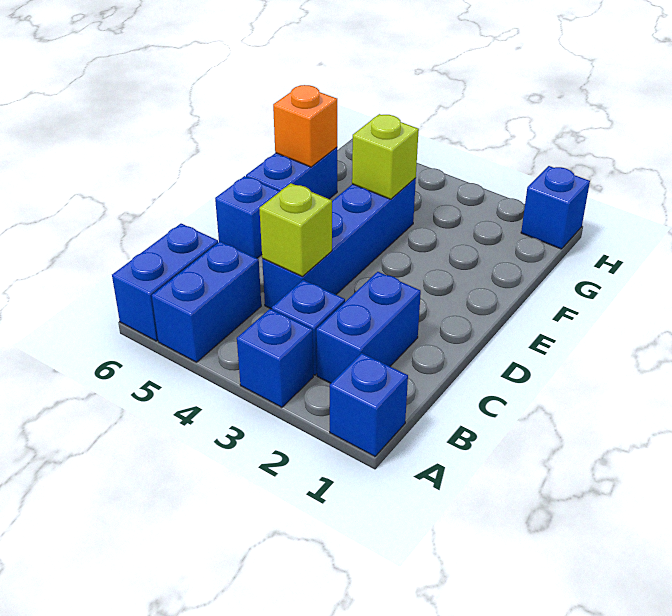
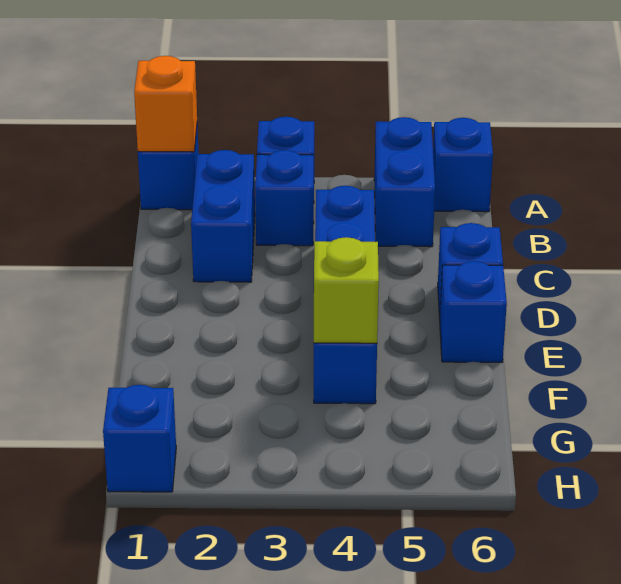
blue brick A6:B6 level 1 -> blue brick A6 level 1
lime brick C4 level 2 -> none
blue brick E6:F6 level 1 -> blue brick E6 level 1
orange brick F6 level 2 -> orange brick A1 level 2

